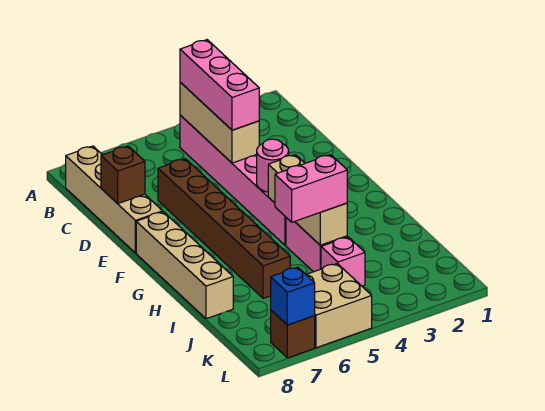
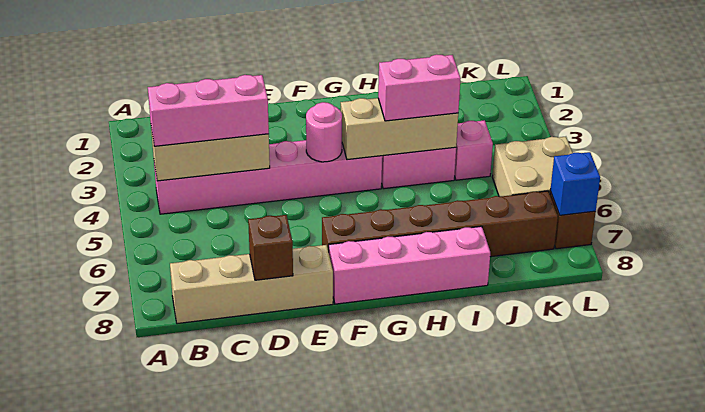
brown brick D6:I6 level 1 -> brown brick F7:K7 level 1
tan brick F8:I8 level 1 -> pink brick F8:I8 level 1
pink brick I4:I5 level 3 -> pink brick H4:I4 level 3

